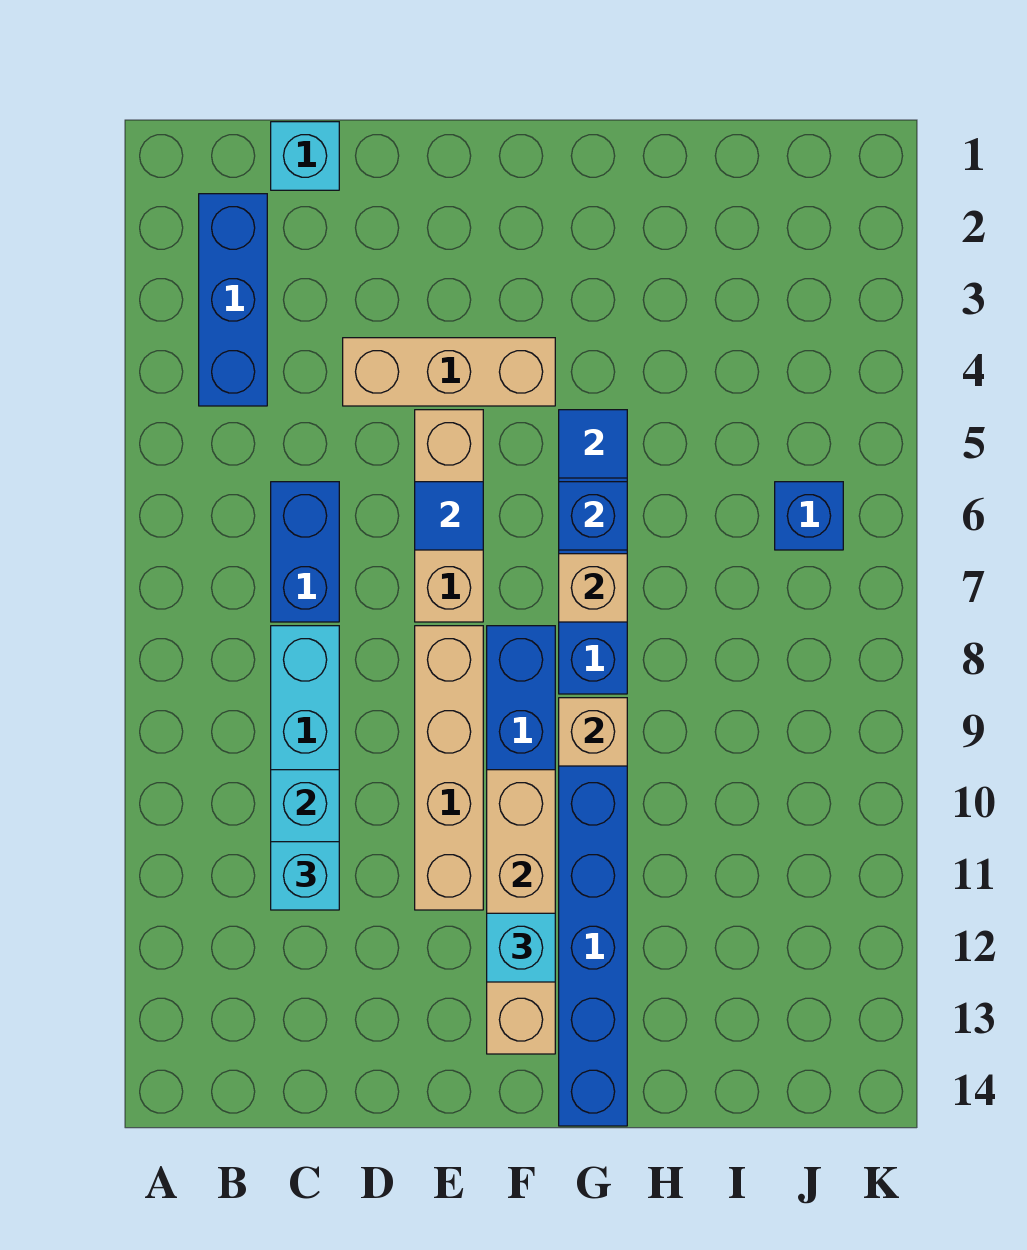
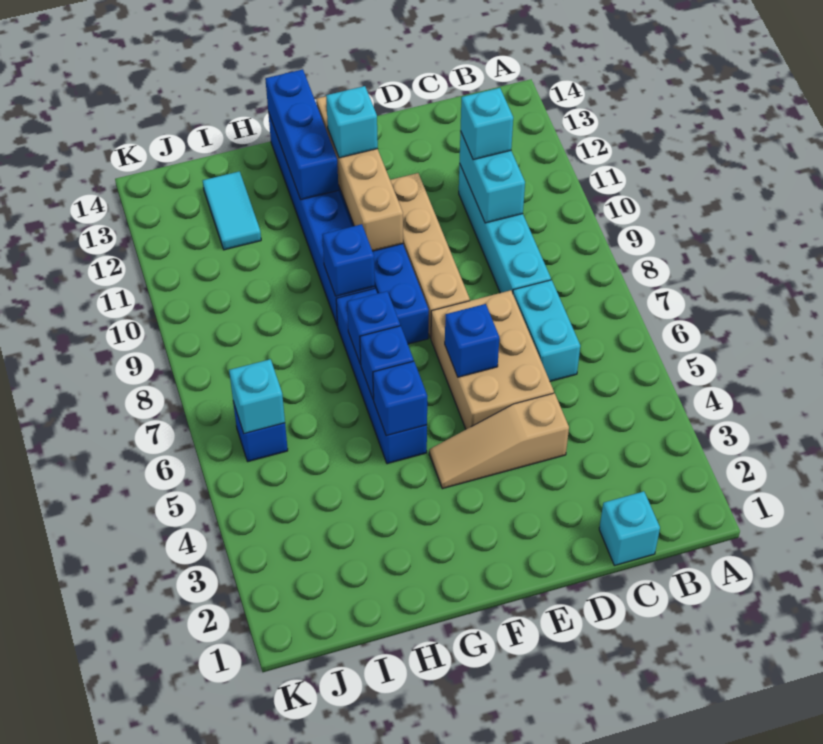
blue brick B2:B4 level 1 -> blue brick G12:G14 level 2
blue brick C6:C7 level 1 -> cyan brick C6:C7 level 1
tan brick D4:F4 level 1 -> tan slope D4:F4 level 1 top D
tan brick E5:E7 level 1 -> tan brick D5:E7 level 1
blue tile E6 level 2 -> blue brick E6 level 2
blue tile G5 level 2 -> blue brick G5 level 2
tan brick G7 level 2 -> blue brick G7 level 2
tan brick G9 level 2 -> blue brick G9 level 2
none -> cyan tile I12:I13 level 1
none -> cyan brick J6 level 2

